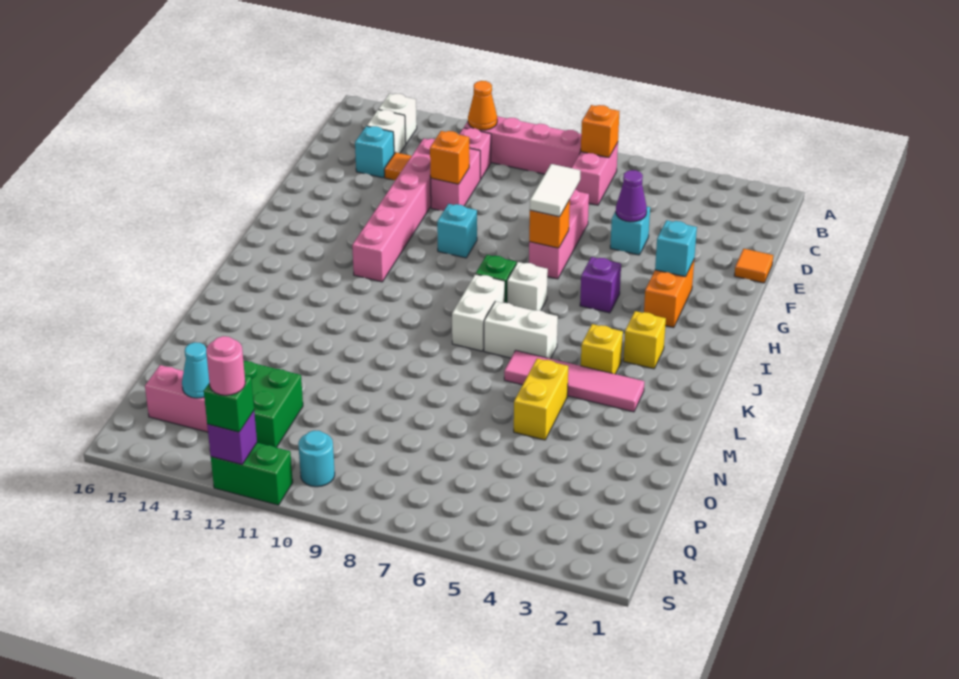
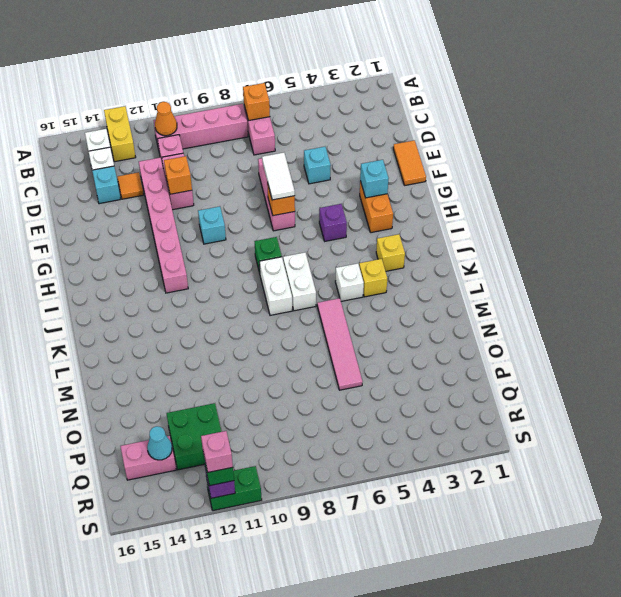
orange tile E1 level 1 -> orange tile E1:F1 level 1
purple cone E5 level 2 -> none
white brick I7 level 1 -> white brick K5 level 1
white brick K6:K7 level 1 -> white brick J7:K7 level 1
pink tile L3:L6 level 1 -> pink tile L6:O6 level 1
yellow brick M5:N5 level 1 -> yellow brick A13:B13 level 1
cyan round brick R10 level 1 -> none
pink round brick S12 level 4 -> pink brick S12 level 4

